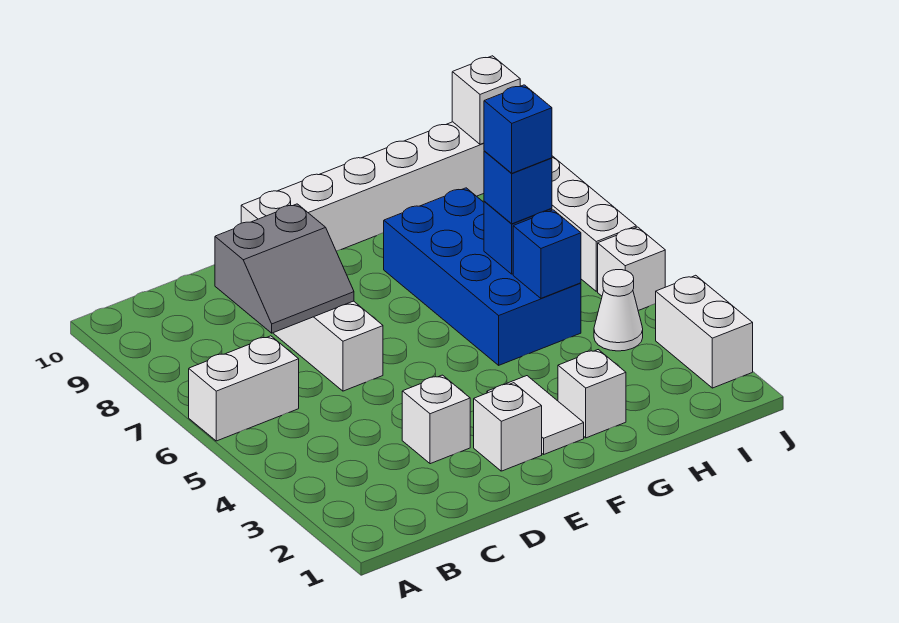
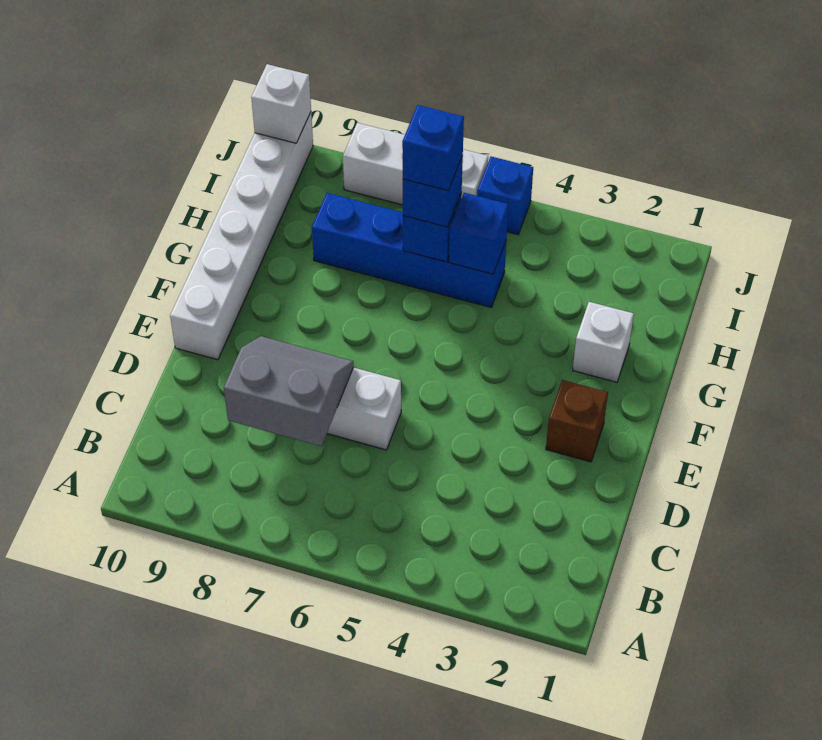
white brick A6:B6 level 1 -> none
grey slope C7:D8 level 2 top 8 -> grey slope C7:D8 level 2 top C
white brick D3 level 1 -> none
white brick E2 level 1 -> brown brick E2 level 1
white tile F2:F3 level 1 -> none
blue brick G5:H8 level 1 -> blue brick H5:H8 level 1
white cone I4 level 1 -> none
white brick J2:J3 level 1 -> none
white brick J5 level 1 -> blue brick J5 level 1

